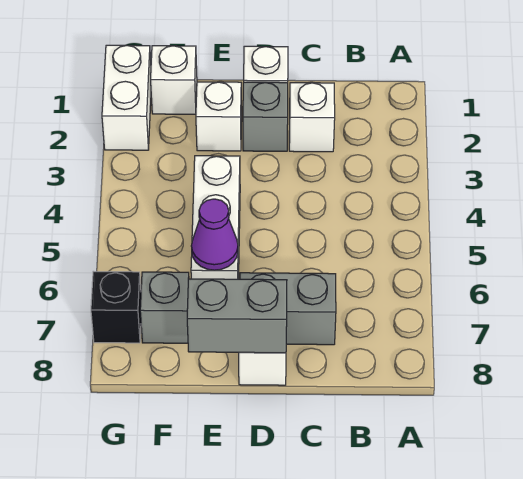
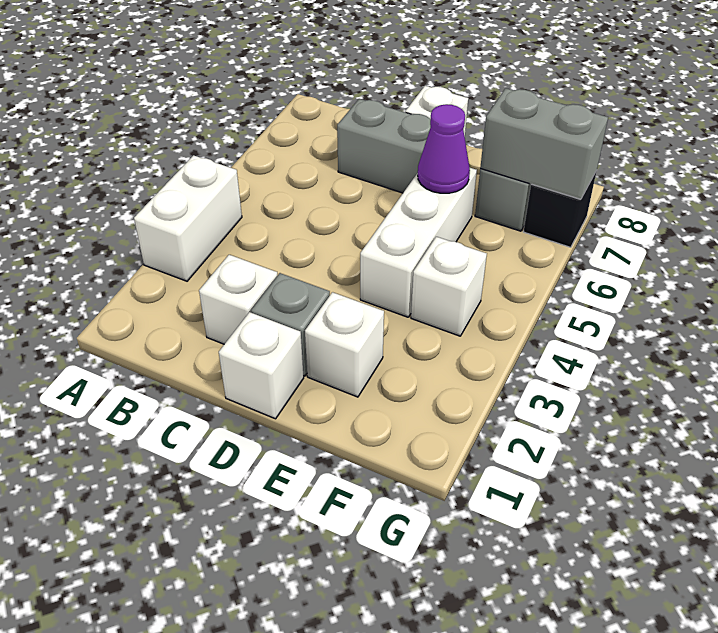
grey brick D8:E8 level 2 -> grey brick F7:G7 level 2
white brick F1 level 1 -> white brick F4 level 1
white brick G1:G2 level 1 -> white brick A3:A4 level 1

